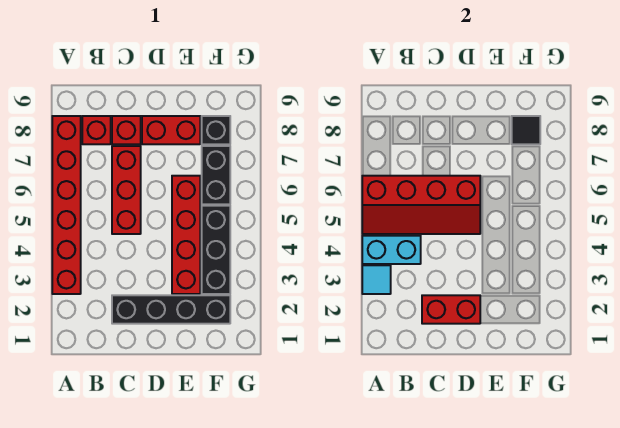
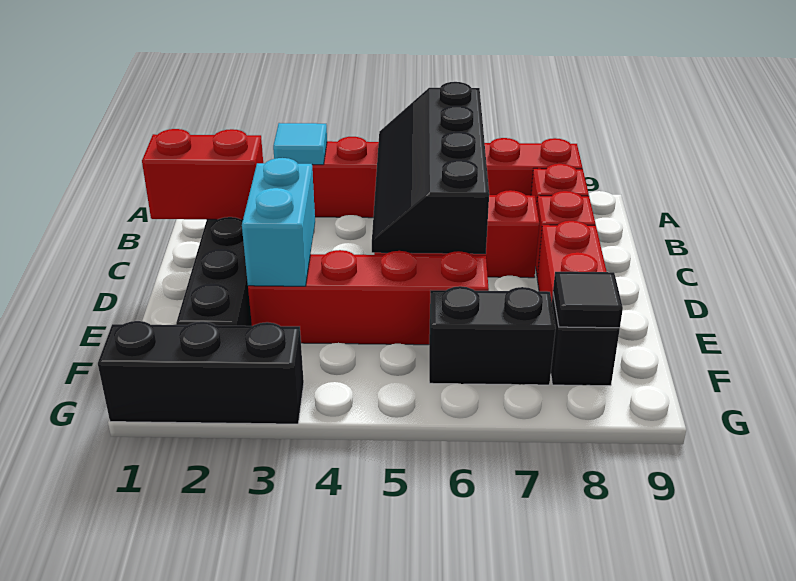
cyan brick A4:B4 level 2 -> cyan brick D3:E3 level 2
red slope A5:D6 level 2 top 6 -> black slope A5:D6 level 2 top 6
red brick C2:D2 level 2 -> red brick C1:C2 level 2
black brick F3:F5 level 1 -> black brick G1:G3 level 1

